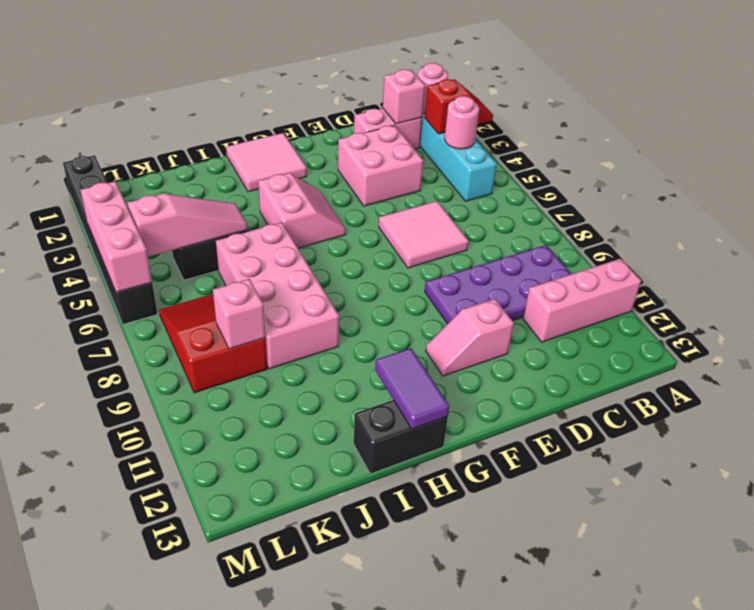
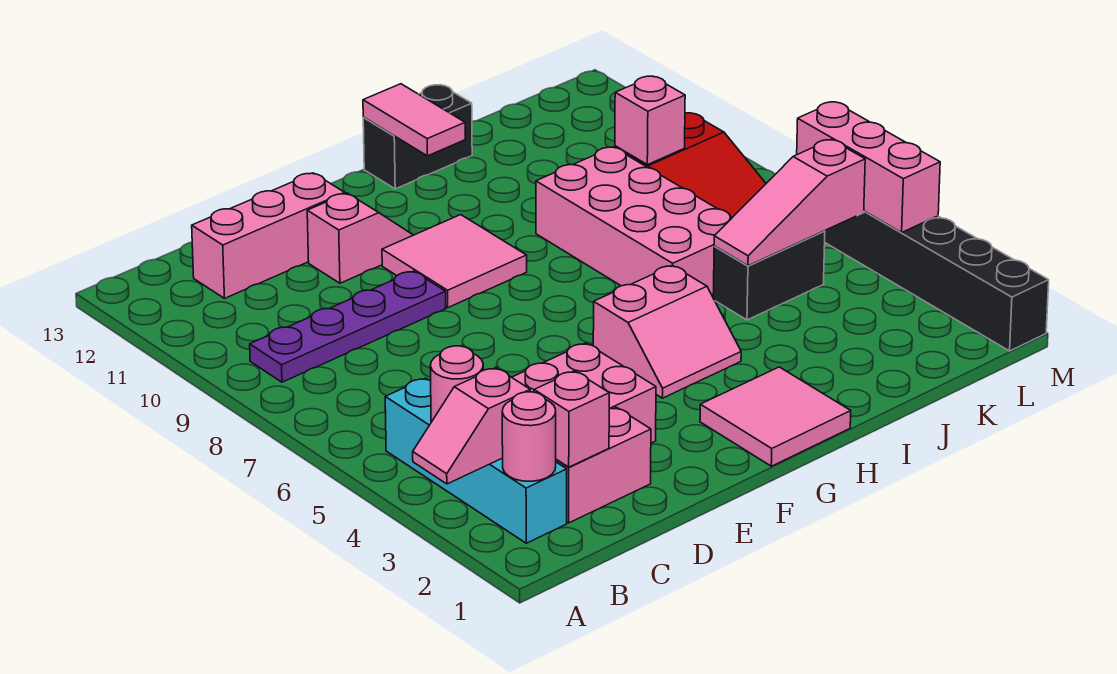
red slope A3:B3 level 2 top B -> pink slope A3:B3 level 2 top B
pink brick A11:C11 level 1 -> pink brick C12:E12 level 1
purple plate B9:E10 level 1 -> purple plate B9:E9 level 1
pink tile D6:E7 level 1 -> pink tile F9:G10 level 1
pink slope G4:H5 level 1 top H -> pink slope G4:H5 level 1 top 5
purple tile H12:H13 level 2 -> pink tile H12:H13 level 2

